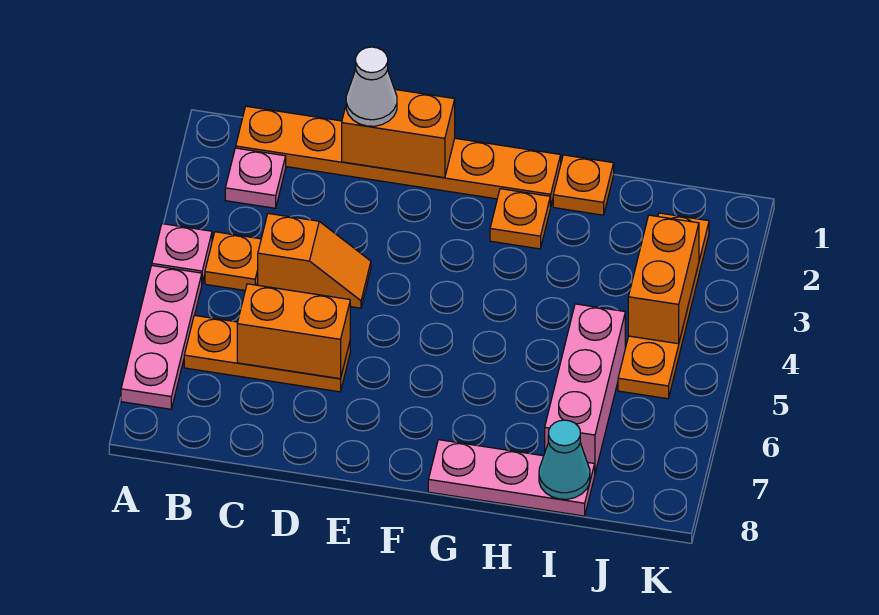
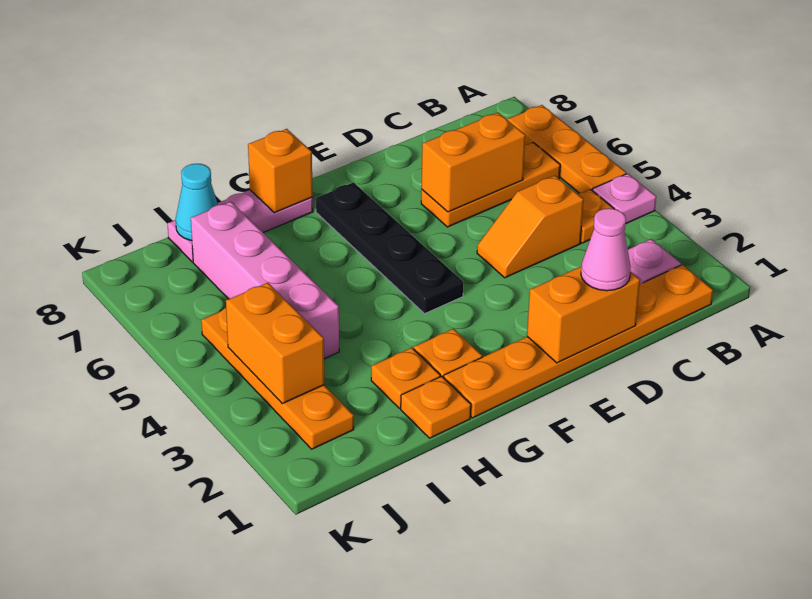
pink plate A5:A7 level 1 -> orange plate A5:A7 level 1
white cone D1 level 3 -> pink cone D1 level 3
none -> black plate F4:F7 level 1
none -> orange brick G8 level 2
none -> orange plate H2 level 1
pink brick I5:I7 level 1 -> pink brick I4:I7 level 1

